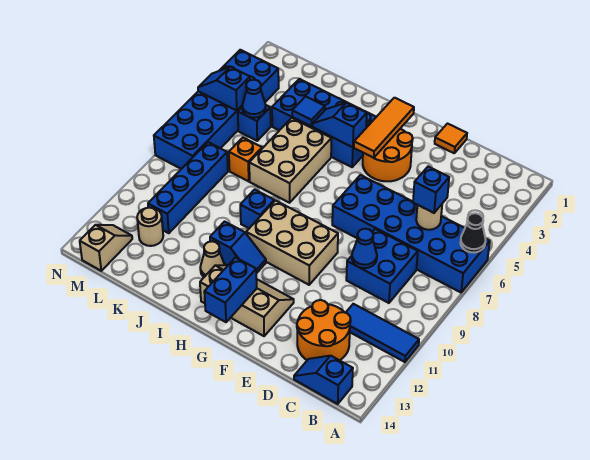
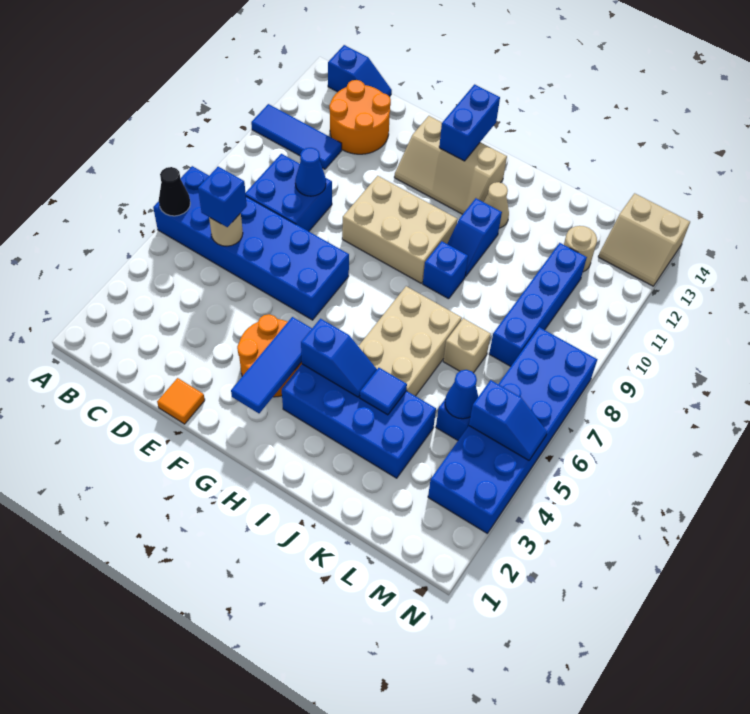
orange tile G2:G4 level 2 -> blue tile G2:G4 level 2
blue slope H11:I11 level 1 top I -> blue slope I10:I11 level 1 top 11
orange brick K7 level 1 -> tan brick K7 level 1
tan slope M13:M14 level 1 top 14 -> tan slope M13:N14 level 1 top 14

